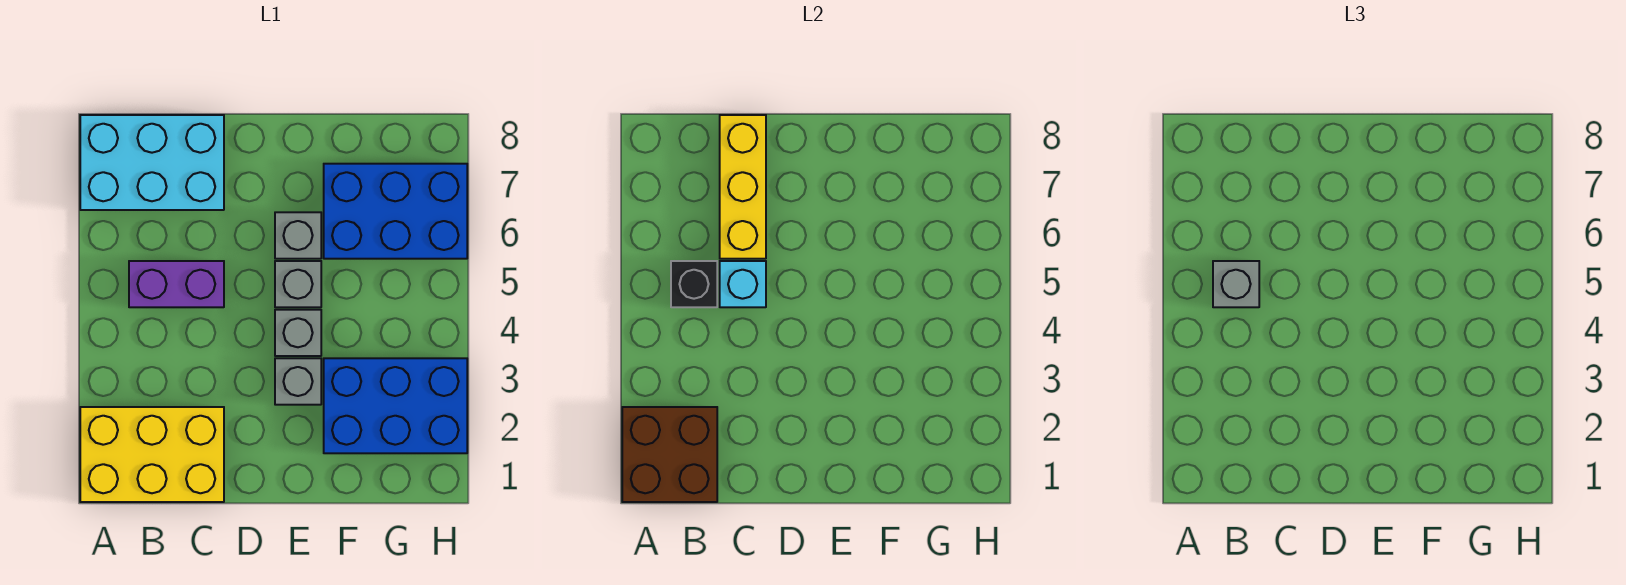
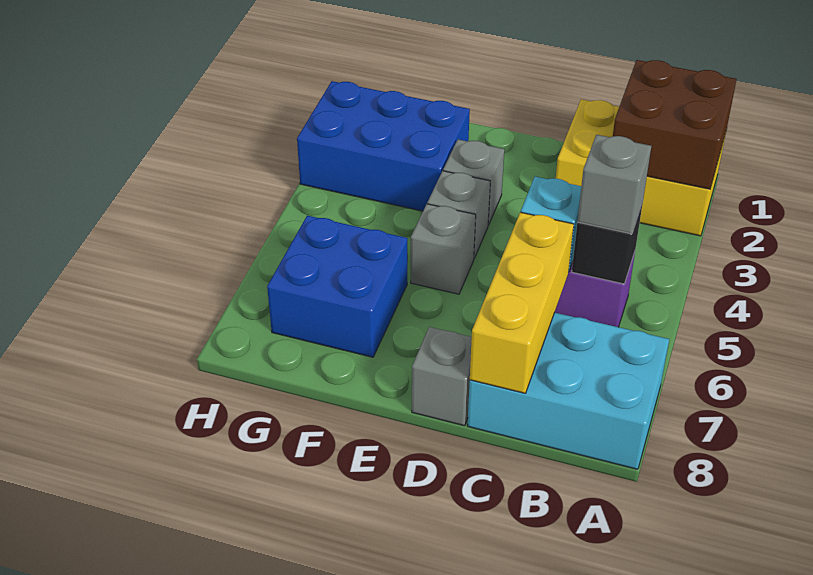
grey brick E6 level 1 -> grey brick D8 level 1
blue brick F6:H7 level 1 -> blue brick F6:G7 level 1

